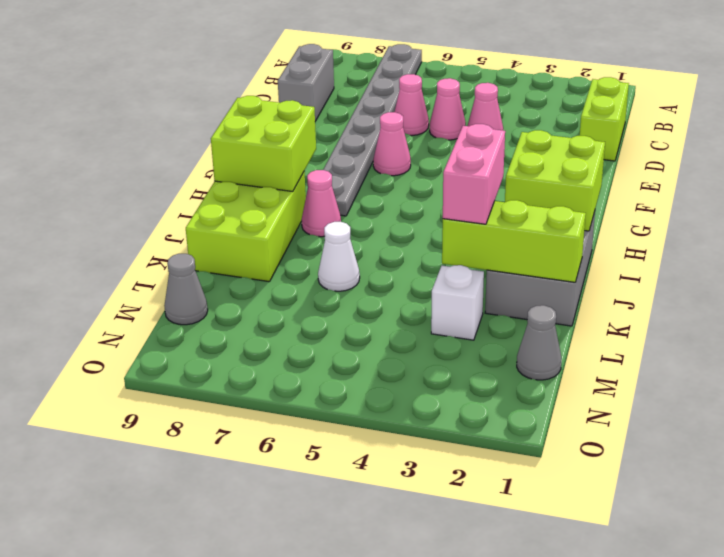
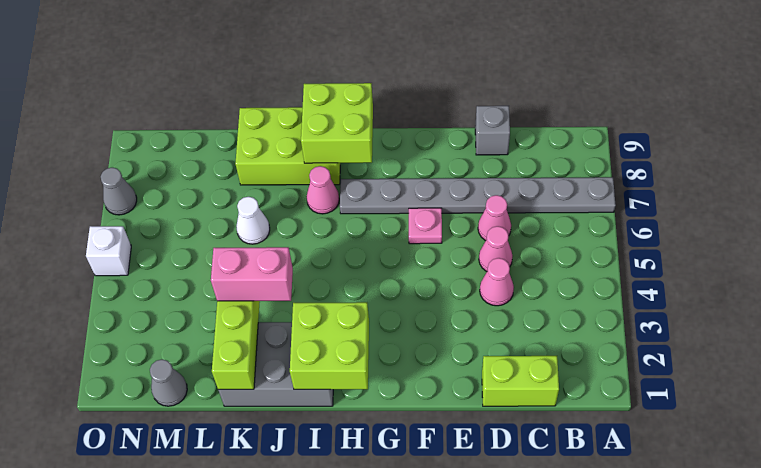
grey brick C9:D9 level 1 -> grey brick D9 level 1
pink cone F6 level 1 -> pink plate F6 level 1
white brick L3 level 1 -> white brick O5 level 1
grey cone M9 level 1 -> grey cone O7 level 1

